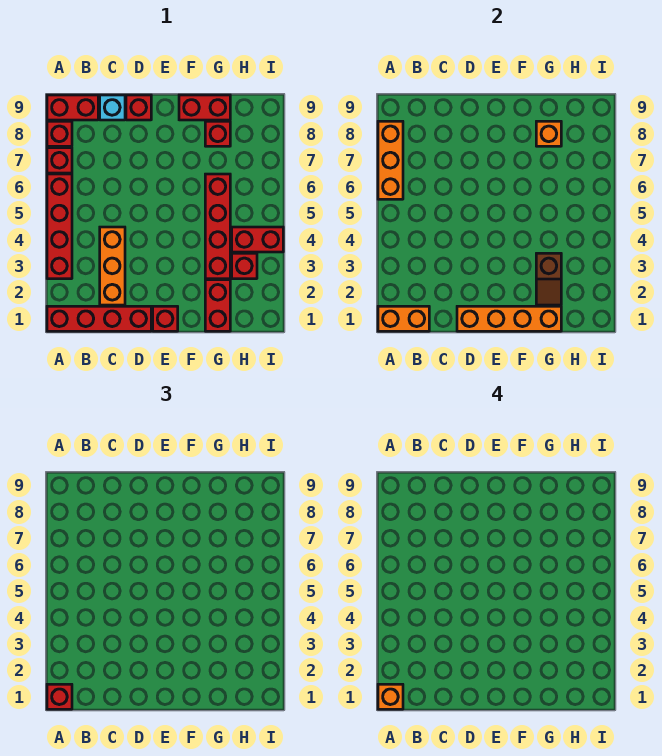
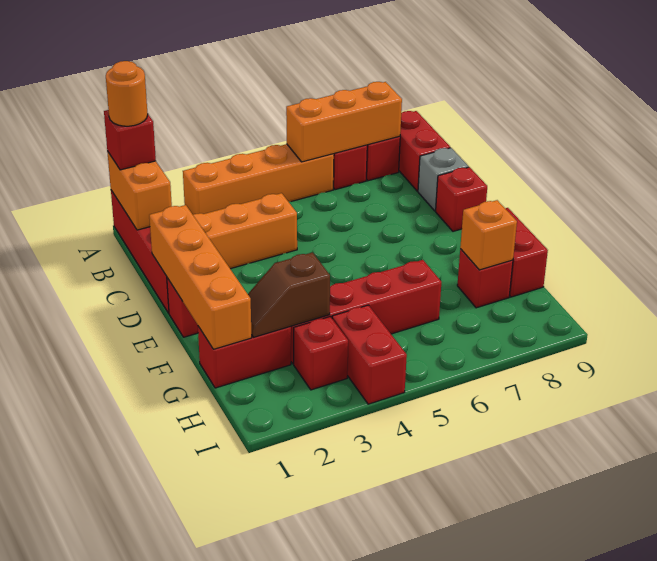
orange brick A1 level 4 -> orange round brick A1 level 4
red brick A3:A6 level 1 -> orange brick A3:A6 level 1
cyan brick C9 level 1 -> grey brick C9 level 1

